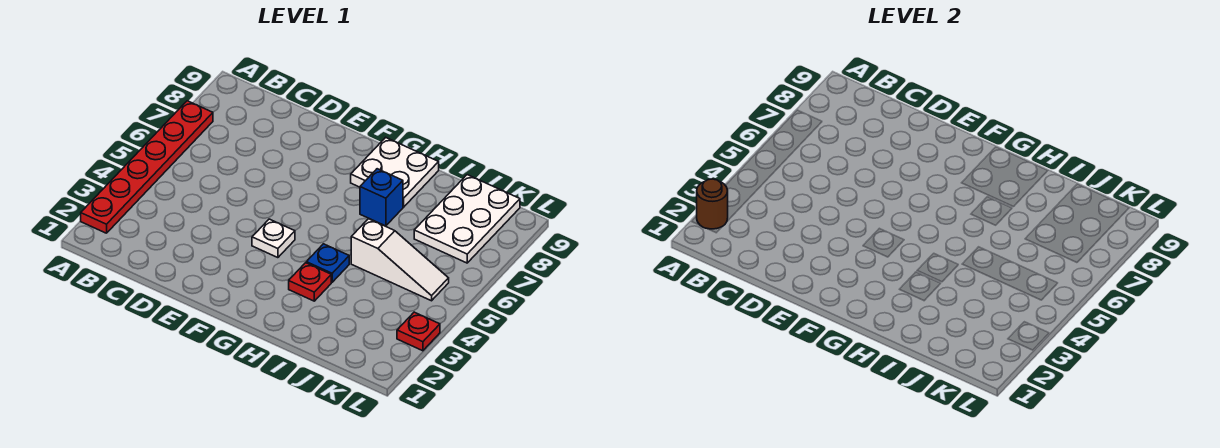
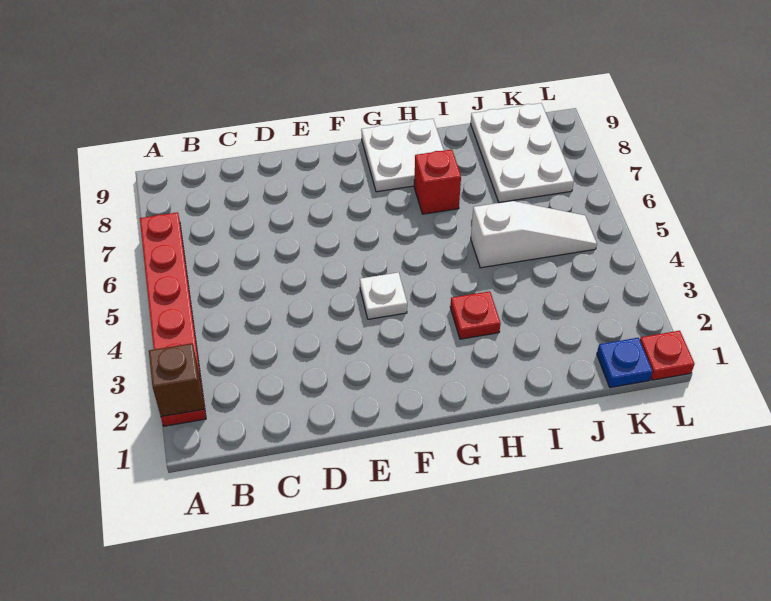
brown round brick A2 level 2 -> brown brick A2 level 2
blue plate H4 level 1 -> blue plate K1 level 1
blue brick H7 level 1 -> red brick H7 level 1
red plate L3 level 1 -> red plate L1 level 1

